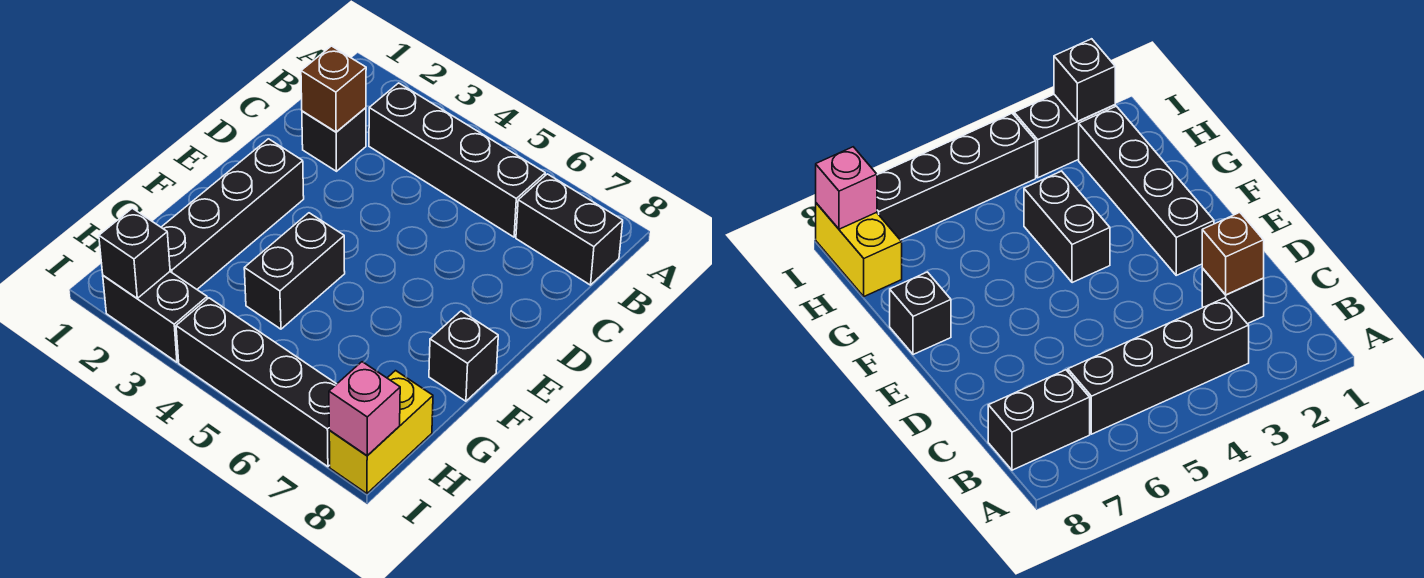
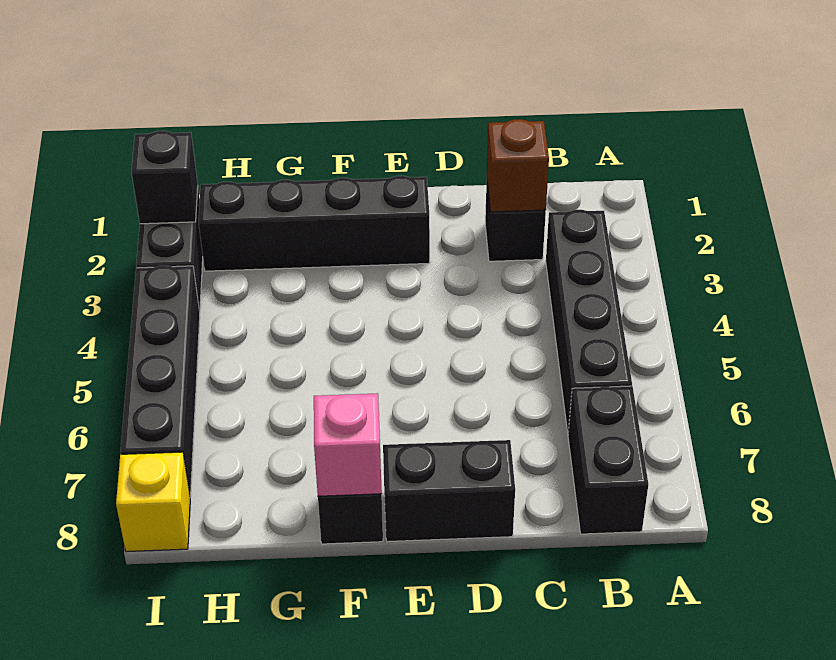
black brick F4:G4 level 1 -> black brick D8:E8 level 1
yellow brick H8:I8 level 1 -> yellow brick I8 level 1
pink brick I8 level 2 -> pink brick F8 level 2

